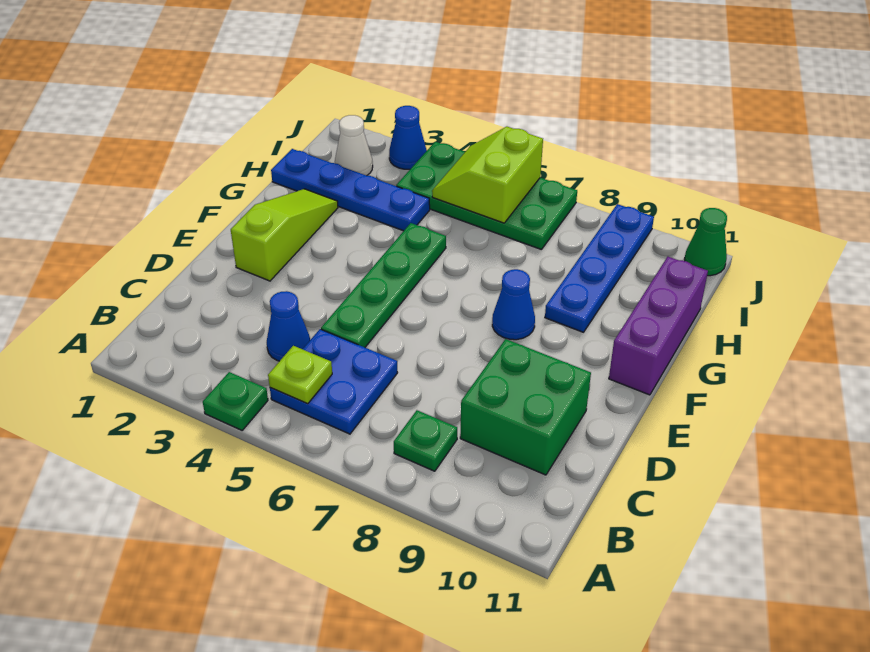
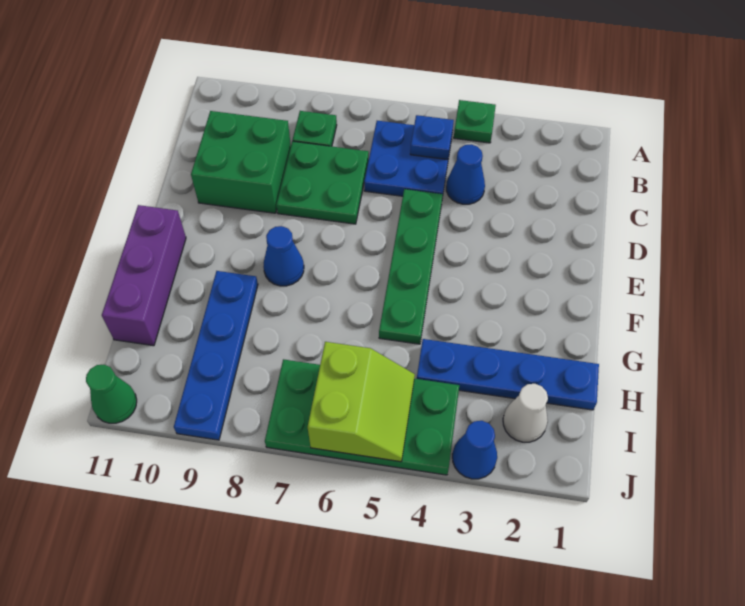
lime plate B5 level 2 -> blue plate B5 level 2
none -> green plate C7:D8 level 1
lime slope E2:G2 level 1 top E -> none

